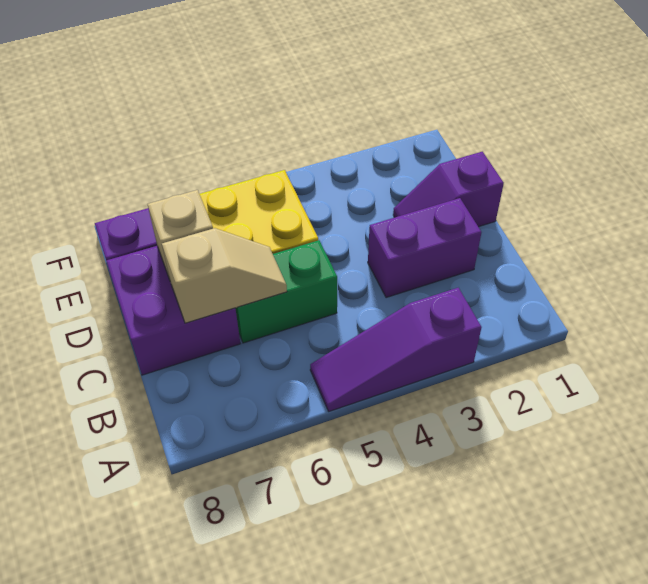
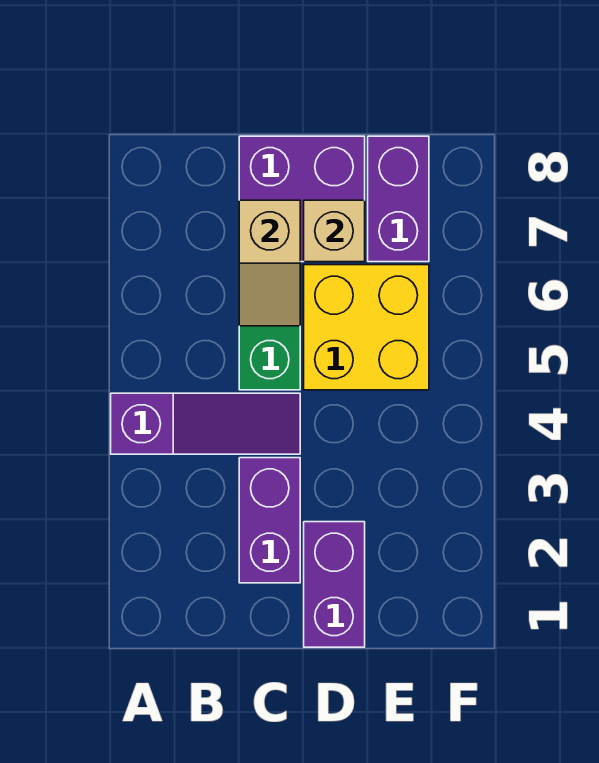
purple slope A3:A5 level 1 top 3 -> purple slope A4:C4 level 1 top A
purple slope D1:D2 level 1 top 1 -> purple brick D1:D2 level 1

